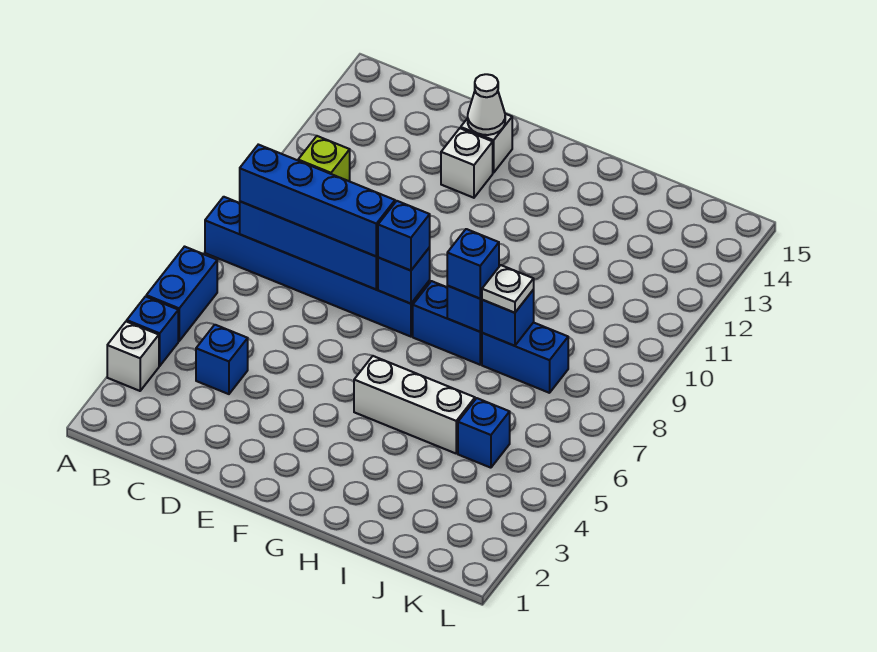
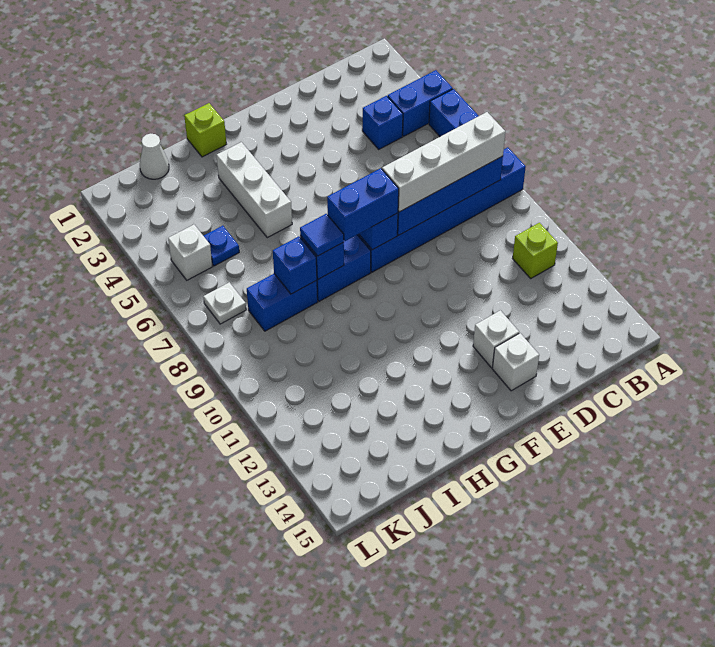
white brick A3 level 1 -> white brick K5 level 1
blue brick A4 level 1 -> blue brick A4:B4 level 1
blue brick B8:E8 level 3 -> white brick B8:E8 level 3
white cone E14 level 2 -> white cone J1 level 1
blue brick F8 level 3 -> blue brick F8:G8 level 3
white brick G5:I5 level 1 -> white brick H3:H5 level 1
none -> lime brick H1 level 1
blue brick H8 level 3 -> blue tile H8 level 3
white plate I8 level 3 -> white plate K7 level 1
blue brick J5 level 1 -> blue plate J5 level 1

